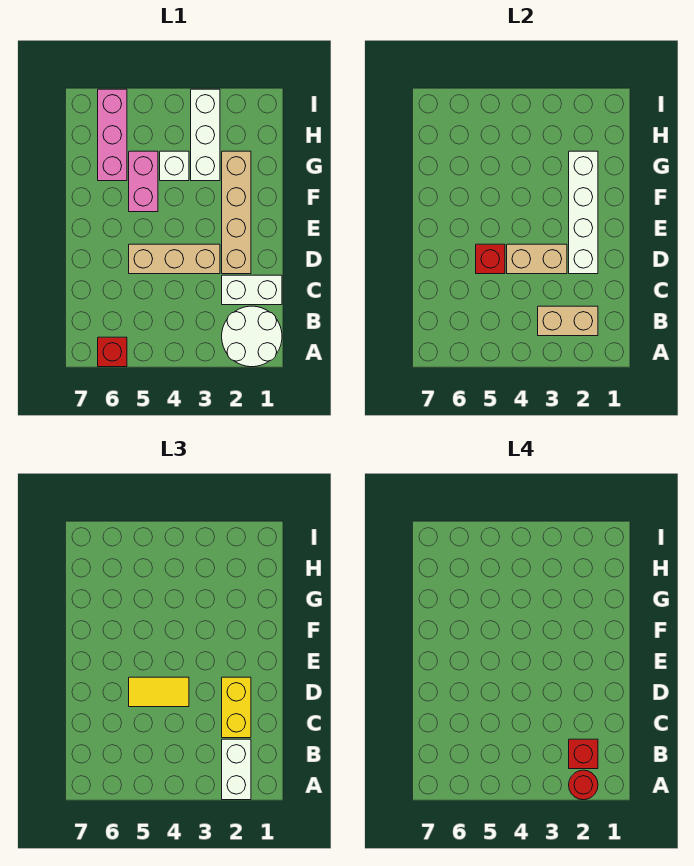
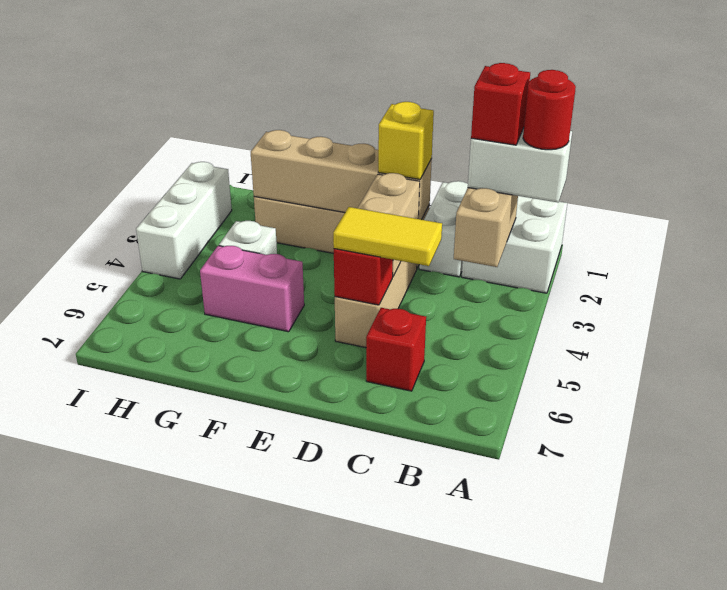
white round brick A1:B2 level 1 -> white brick A1:B2 level 1
red brick A6 level 1 -> red brick C6 level 1
yellow brick C2:D2 level 3 -> yellow brick D2 level 3
white brick D2:G2 level 2 -> tan brick D2:G2 level 2
yellow tile D4:D5 level 3 -> yellow tile C5:D5 level 3
white brick G3:I3 level 1 -> white brick I2:I4 level 1
pink brick G6:I6 level 1 -> none

